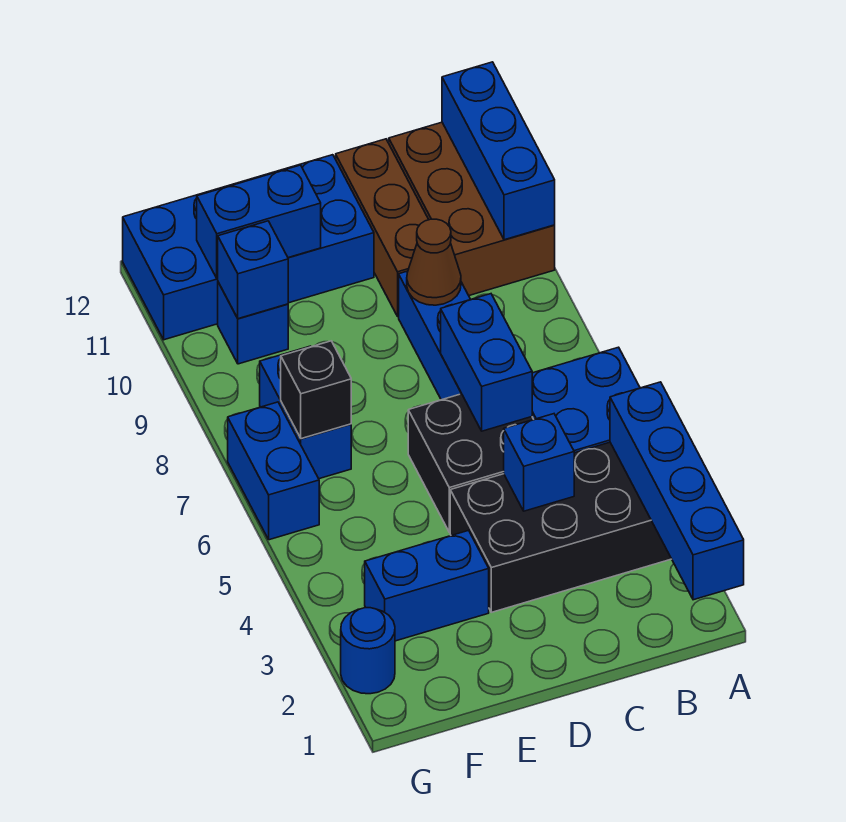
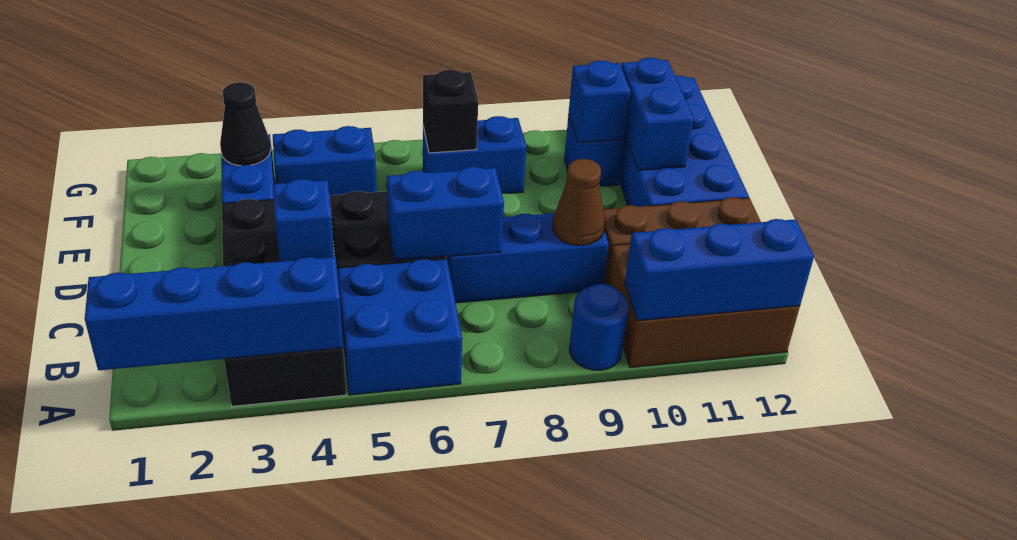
none -> black cone F3 level 2
blue round brick G2 level 1 -> blue round brick A9 level 1
blue brick G6:G7 level 1 -> blue brick F4:F5 level 1

